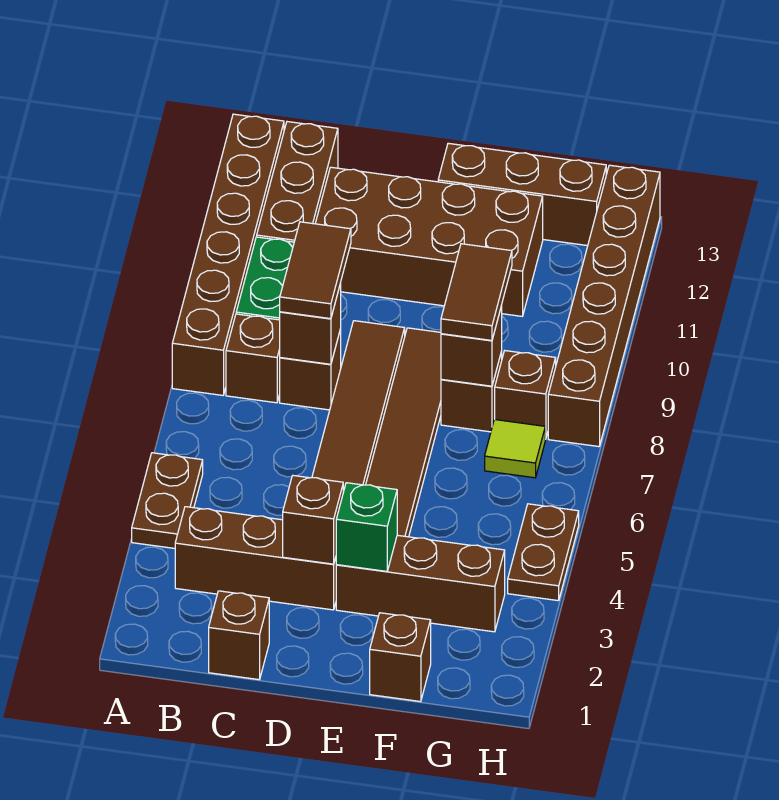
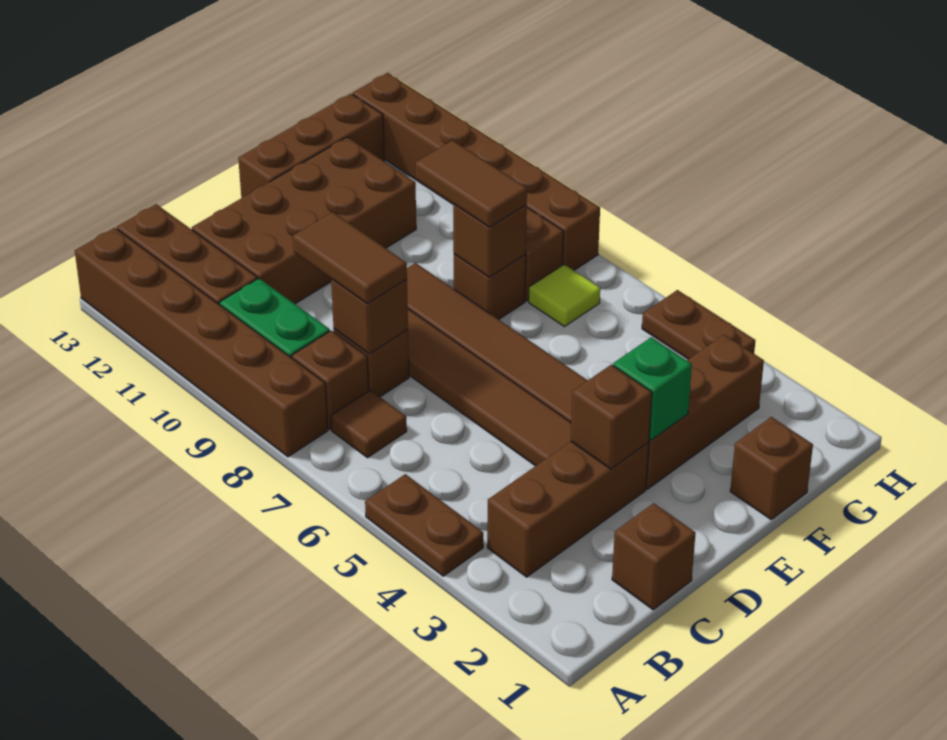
none -> brown tile B7 level 1

